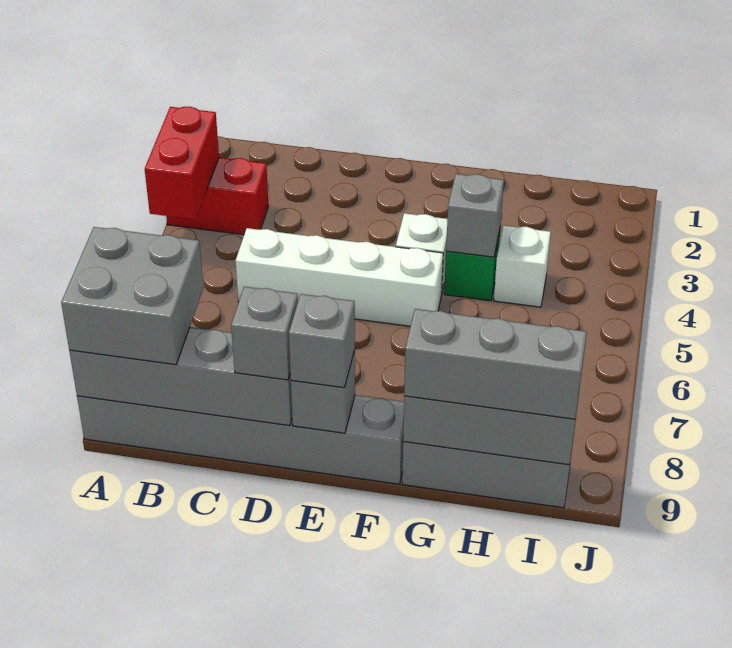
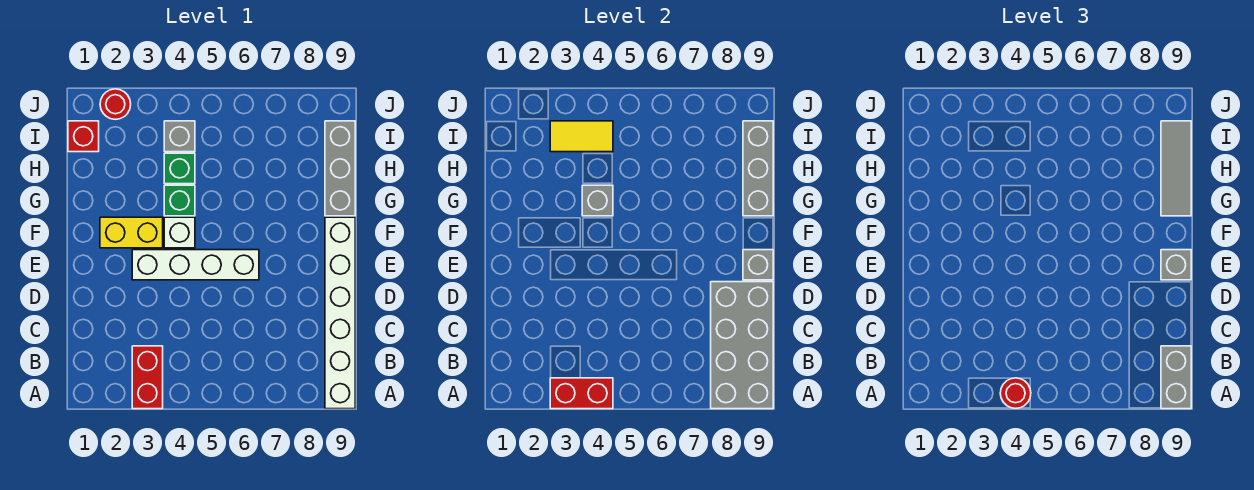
none -> red round brick A4 level 3
grey brick A8:B9 level 3 -> grey brick A9:B9 level 3
grey brick A9:F9 level 1 -> white brick A9:F9 level 1
grey brick A9:D9 level 2 -> grey brick A8:D9 level 2
white brick C5:F5 level 1 -> white brick E3:E6 level 1
grey brick D9 level 3 -> grey brick I4 level 1
none -> yellow brick F2:F3 level 1
grey brick G9:I9 level 3 -> grey tile G9:I9 level 3
white brick H4 level 1 -> green brick H4 level 1
none -> red brick I1 level 1
none -> yellow tile I3:I4 level 2
none -> red round brick J2 level 1

